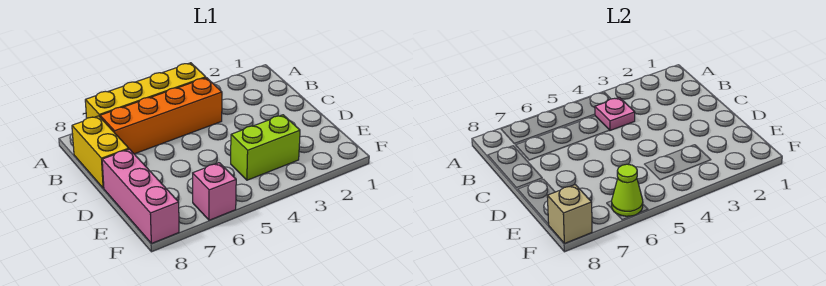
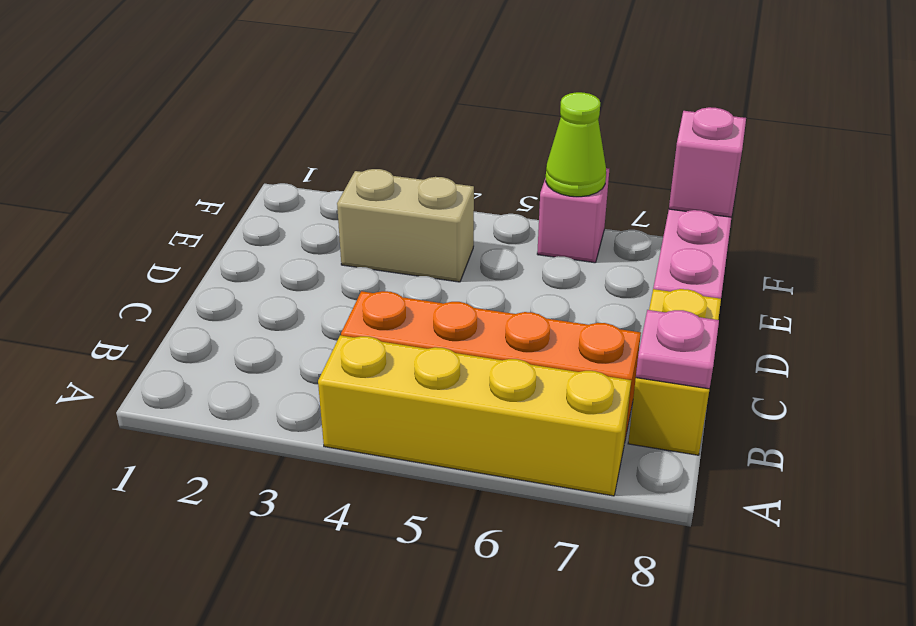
pink plate B4 level 2 -> pink plate B8 level 2
lime brick E3:E4 level 1 -> tan brick E3:E4 level 1
tan brick F8 level 2 -> pink brick F8 level 2

